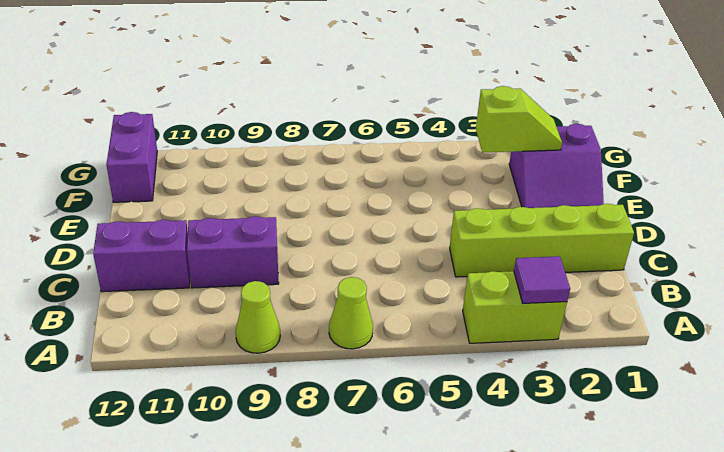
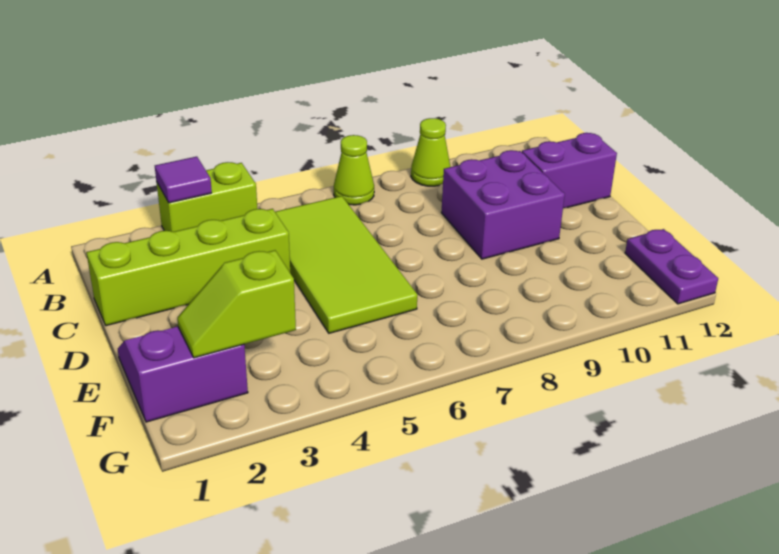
none -> lime tile B5:E6 level 1
purple brick C9:C10 level 1 -> purple brick C9:D10 level 1
purple brick F12:G12 level 1 -> purple plate F12:G12 level 1

